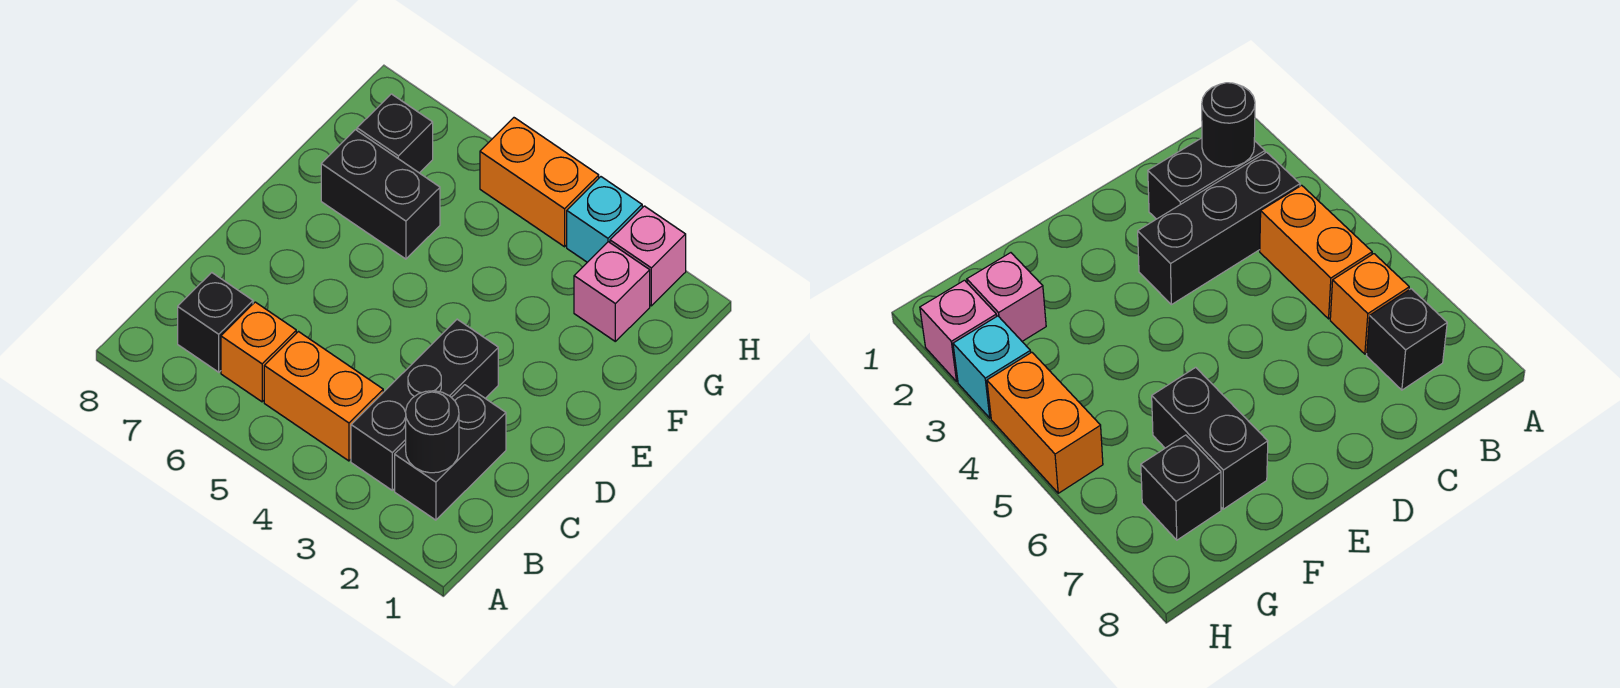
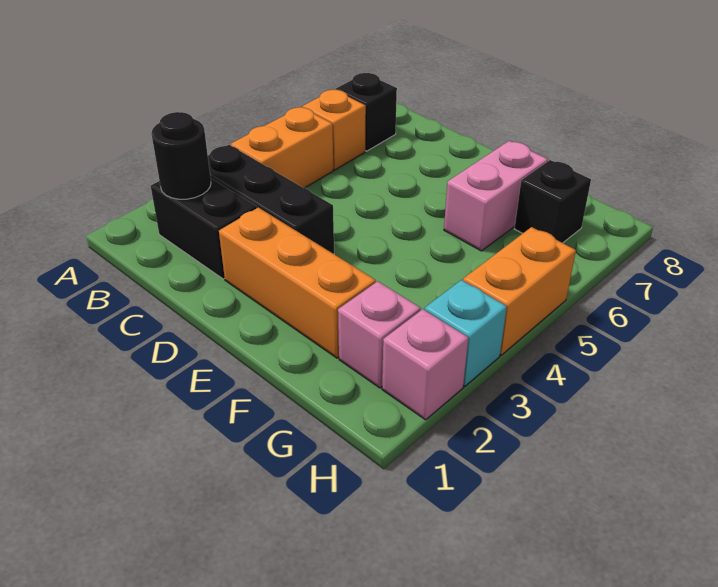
none -> orange brick D2:F2 level 1
black brick F6:F7 level 1 -> pink brick F6:F7 level 1

